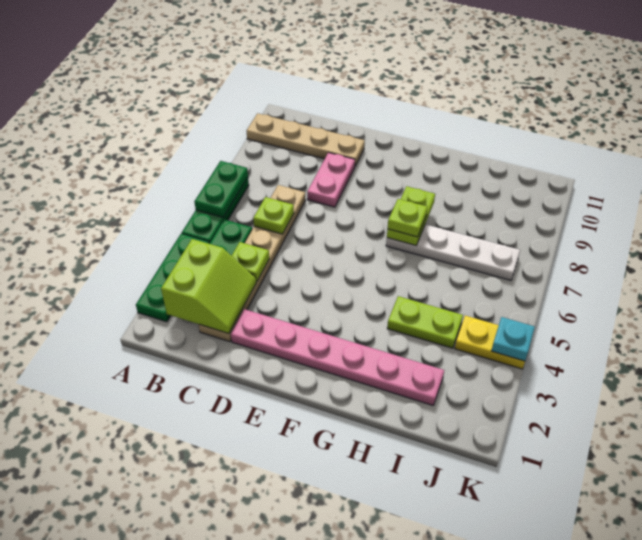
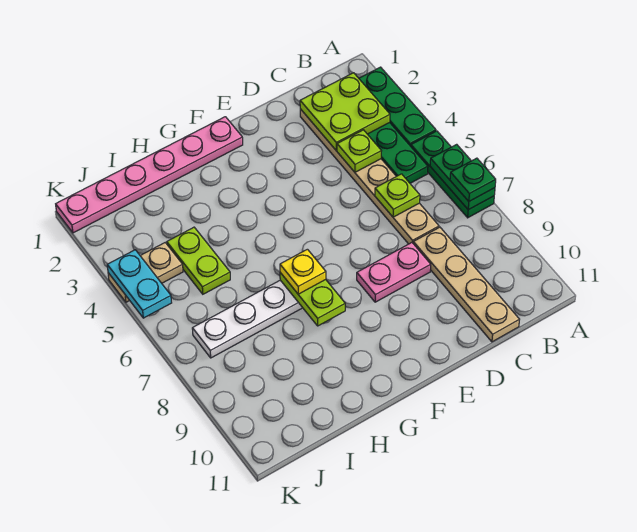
none -> green plate A7 level 3
tan plate A10:D10 level 1 -> tan plate C8:C11 level 1
lime slope B2:C3 level 2 top B -> lime plate B2:C3 level 2
pink plate D2:I2 level 1 -> pink plate F1:K1 level 1
pink plate D8:D9 level 1 -> pink plate D8:E8 level 1
lime plate G7 level 3 -> yellow plate G7 level 3
lime plate H4:I4 level 1 -> lime plate I4:I5 level 1
yellow plate J4:K4 level 1 -> tan plate J4:K4 level 1
cyan plate K4 level 2 -> cyan plate K4:K5 level 2

